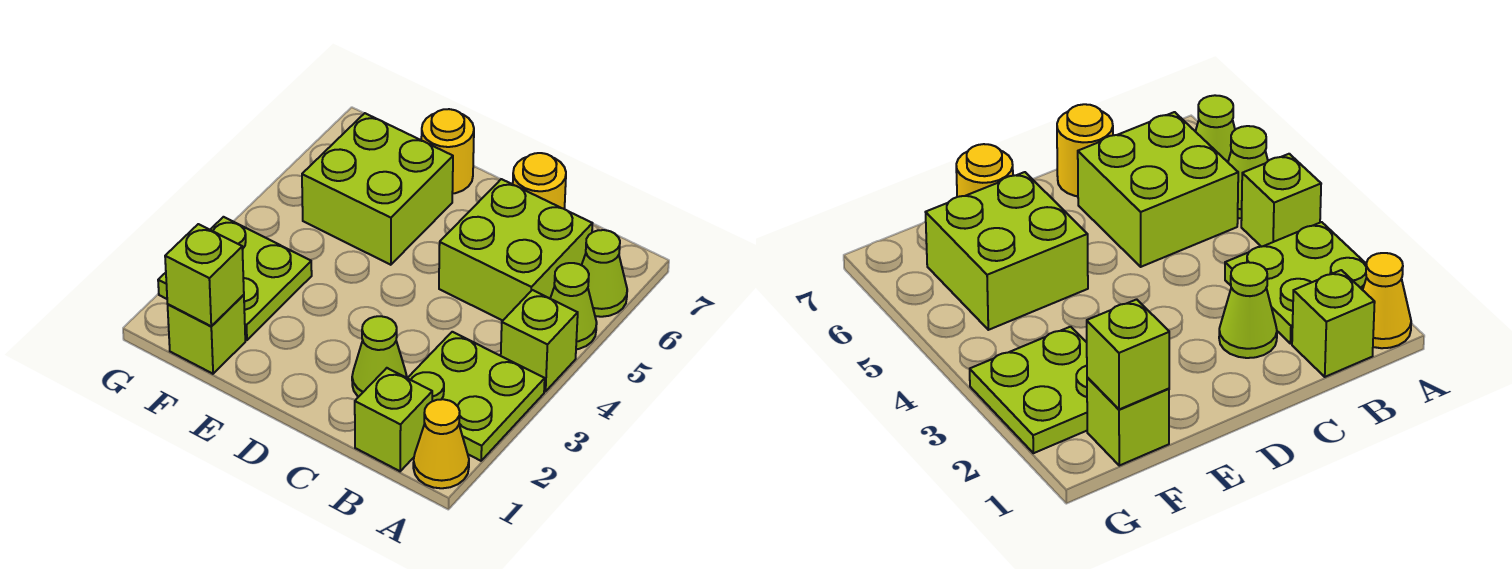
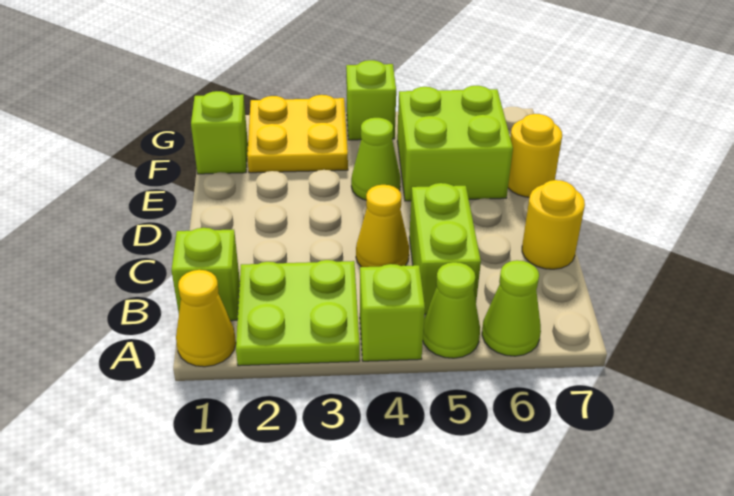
lime brick B5:C6 level 1 -> lime brick B5:C5 level 1
lime cone C2 level 1 -> lime cone E4 level 1
none -> yellow cone C4 level 1
lime brick F1 level 2 -> lime brick G4 level 1
lime plate F2:G3 level 1 -> yellow plate F2:G3 level 1

